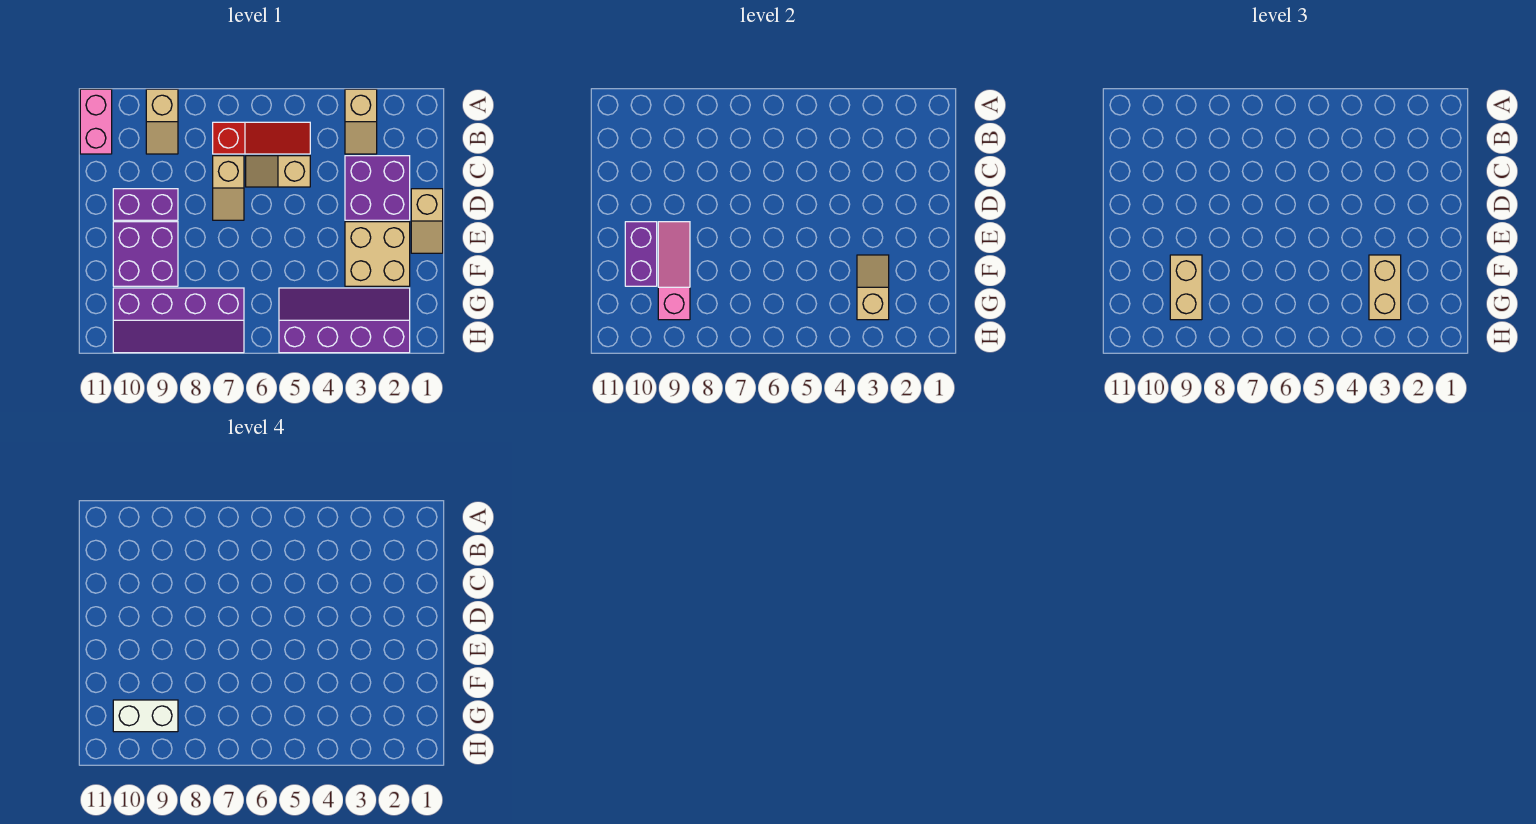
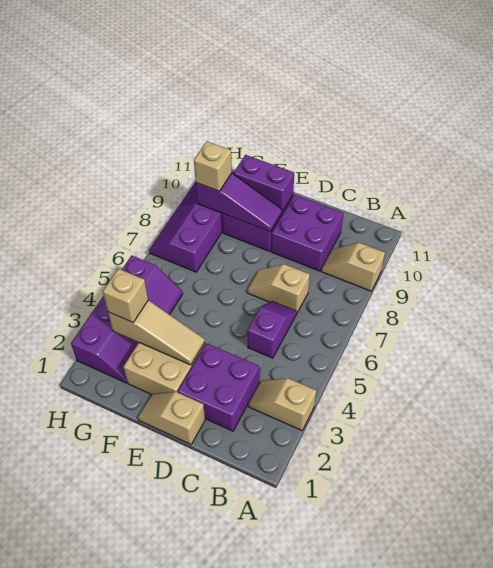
pink brick A11:B11 level 1 -> none
red slope B5:B7 level 1 top 7 -> none
tan slope C5:C6 level 1 top 5 -> purple slope C5:C6 level 1 top 5
purple brick D9:D10 level 1 -> purple brick C9:D10 level 1
pink slope E9:G9 level 2 top G -> purple slope E9:G9 level 2 top G
tan slope F3:G3 level 2 top G -> tan slope E3:G3 level 2 top G
tan brick F3:G3 level 3 -> tan brick G3 level 3
tan brick F9:G9 level 3 -> tan brick G9 level 3
white brick G9:G10 level 4 -> none

